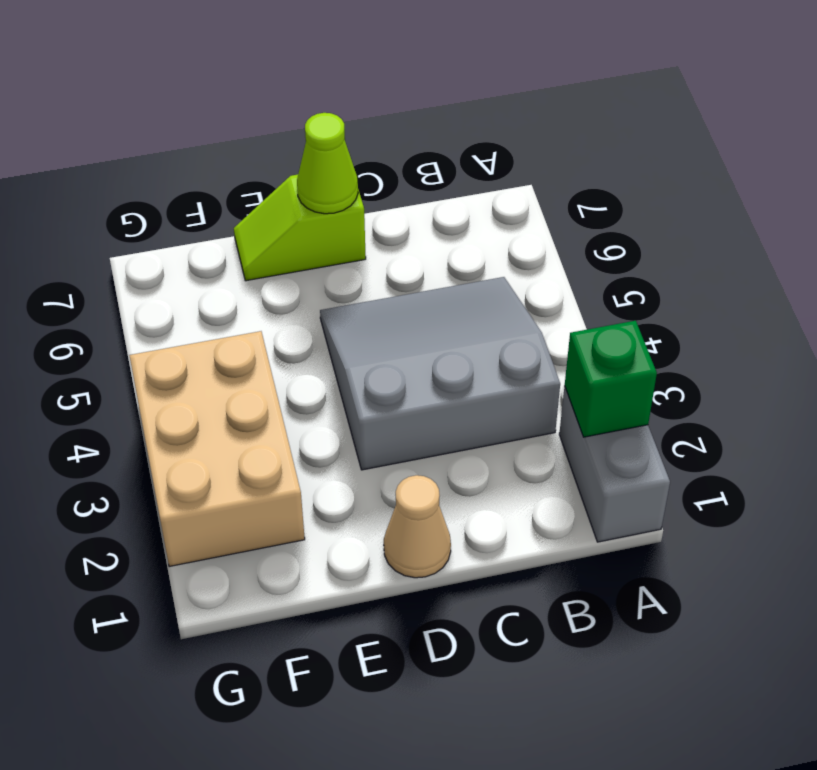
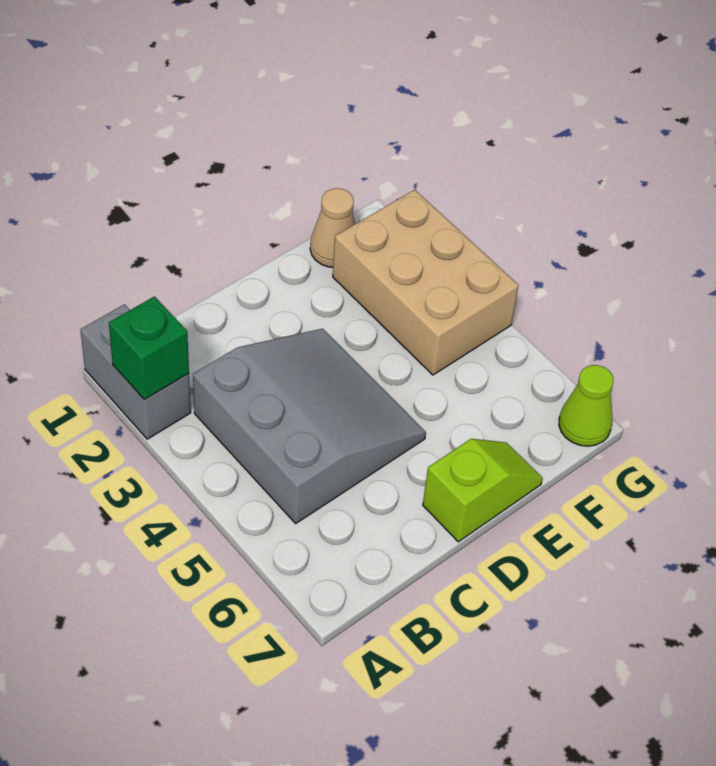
grey slope B3:D5 level 1 top 3 -> grey slope B3:D5 level 1 top B
tan cone D1 level 1 -> tan cone F1 level 1
lime cone D7 level 2 -> lime cone G7 level 1

